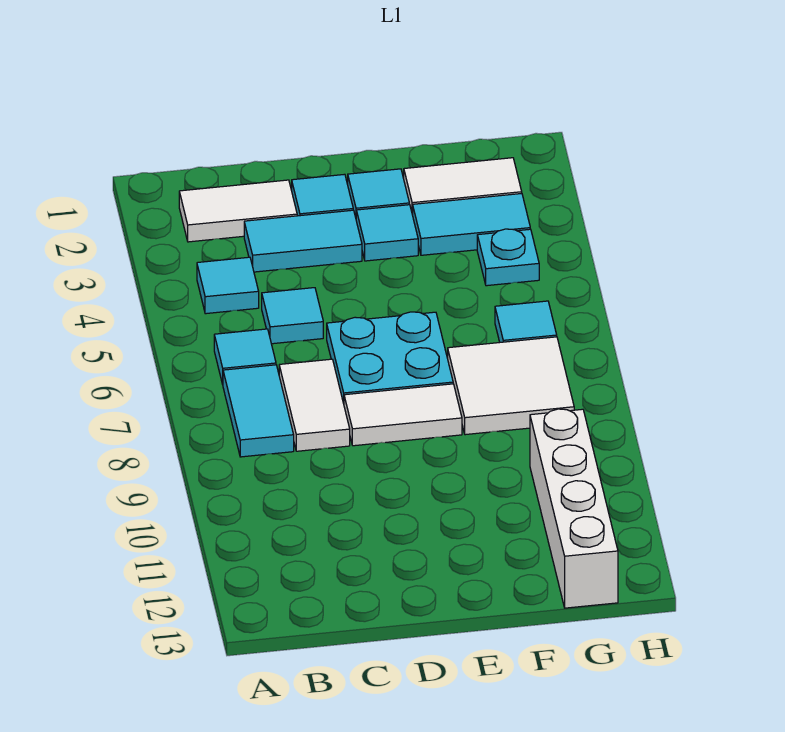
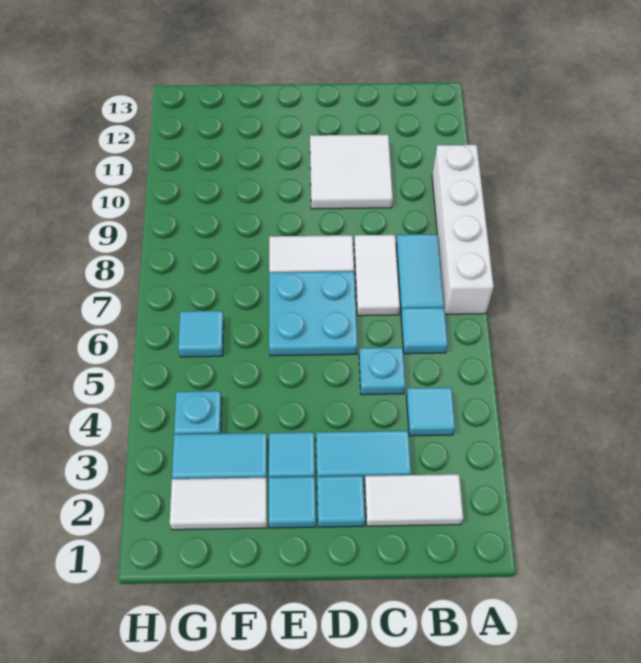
cyan tile C5 level 1 -> cyan plate C5 level 1
white tile F7:G8 level 1 -> white tile C10:D11 level 1
white brick G10:G13 level 1 -> white brick A7:A10 level 1

